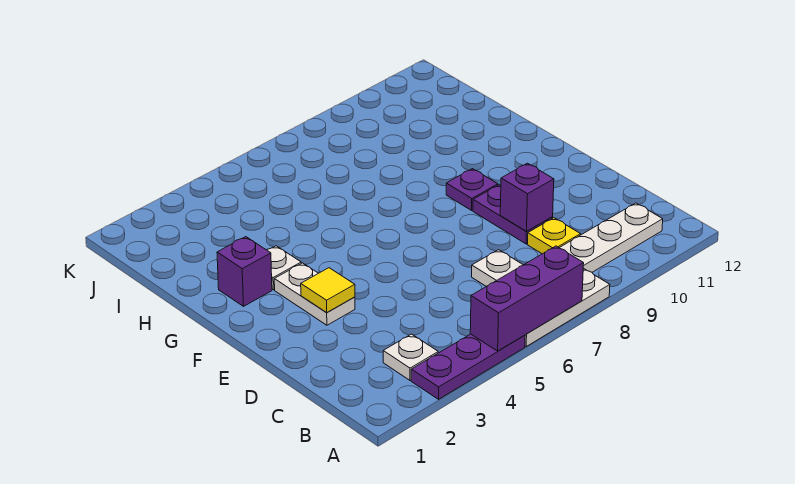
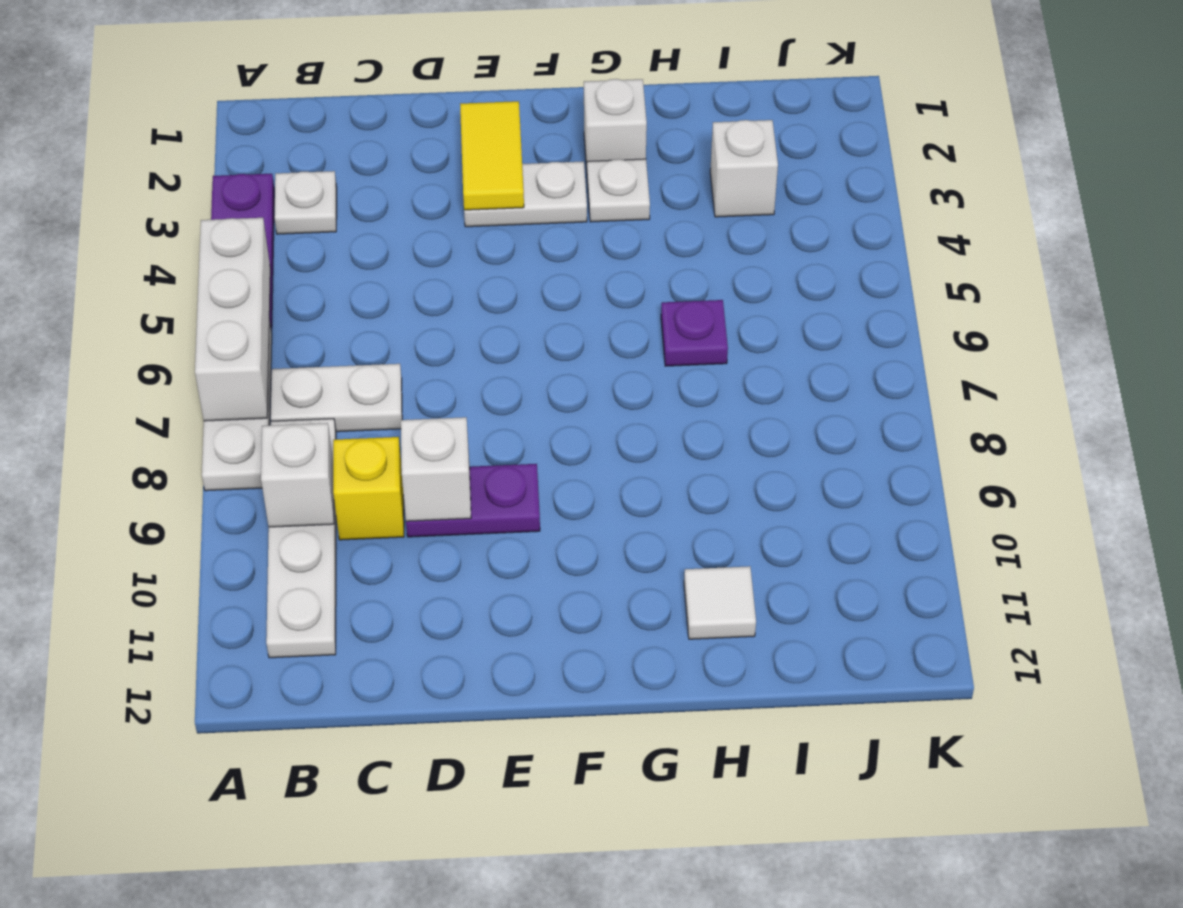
purple brick A5:A7 level 2 -> white brick A5:A7 level 2
none -> white brick B9 level 2
yellow plate C9 level 1 -> yellow brick C9 level 1
purple brick D9 level 2 -> white brick D9 level 2
yellow tile E3 level 2 -> yellow tile E2:E3 level 2
purple plate F9 level 1 -> purple plate H6 level 1
purple brick G2 level 1 -> white brick G2 level 1
none -> white tile H11 level 1
none -> white brick I3 level 1

